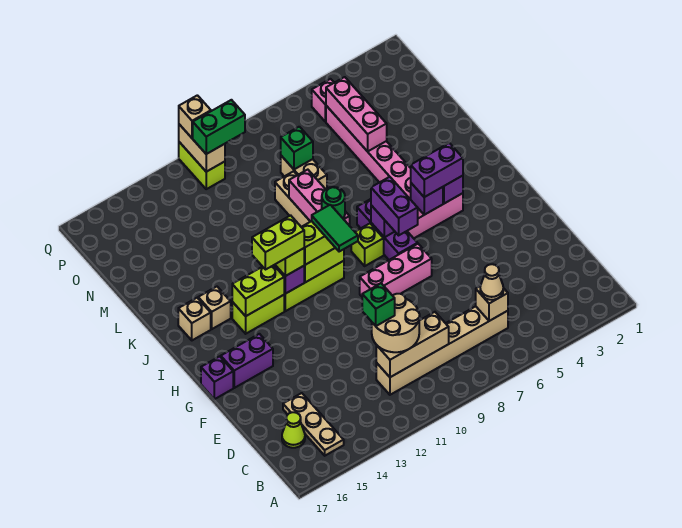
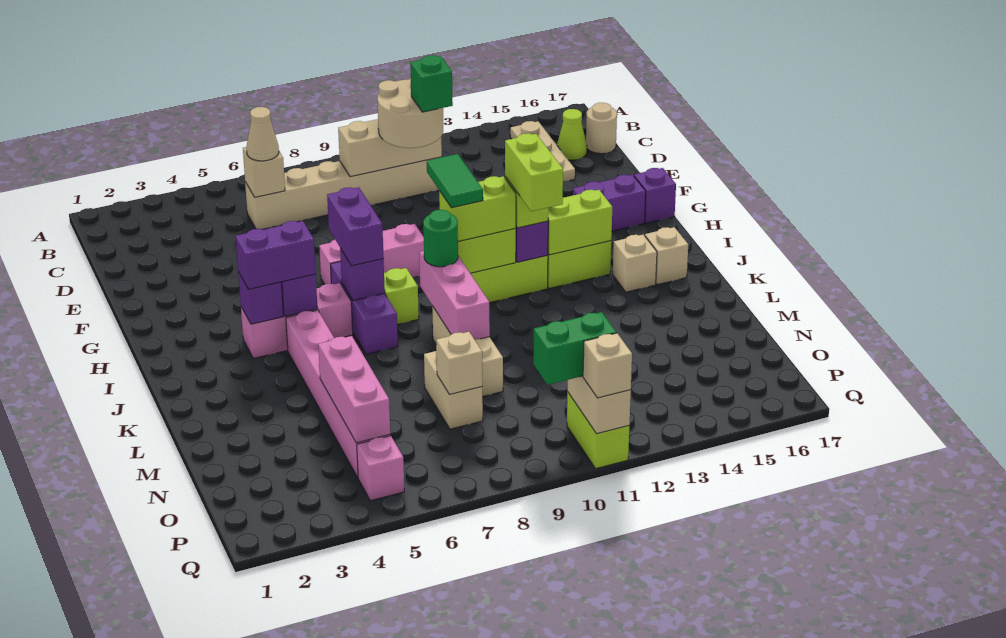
none -> tan round brick C17 level 1
lime brick I12:I13 level 4 -> lime brick I12:J12 level 4
green brick N8 level 2 -> tan brick N8 level 2

